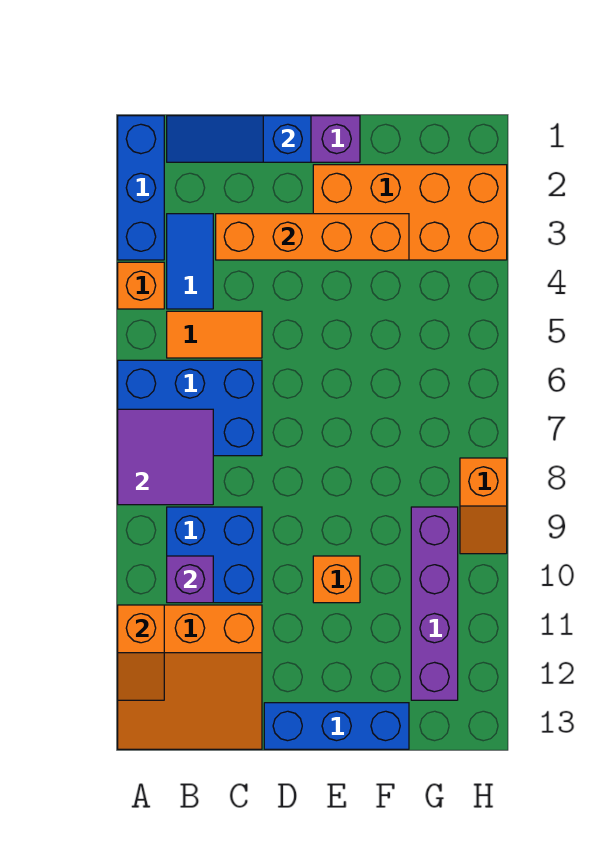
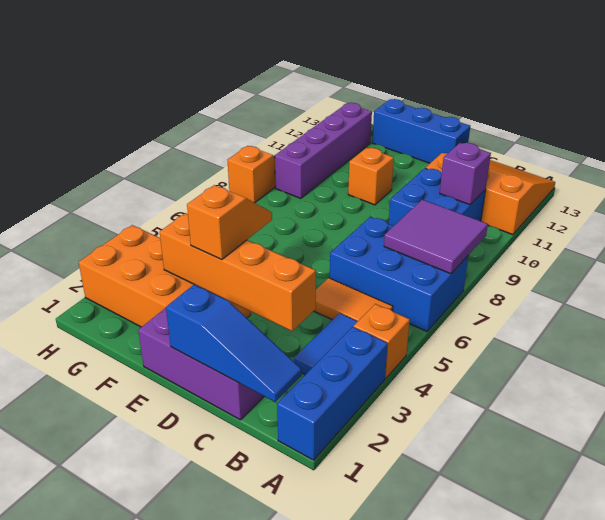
orange slope A11:A12 level 2 top 11 -> orange slope E3:E4 level 3 top 3

